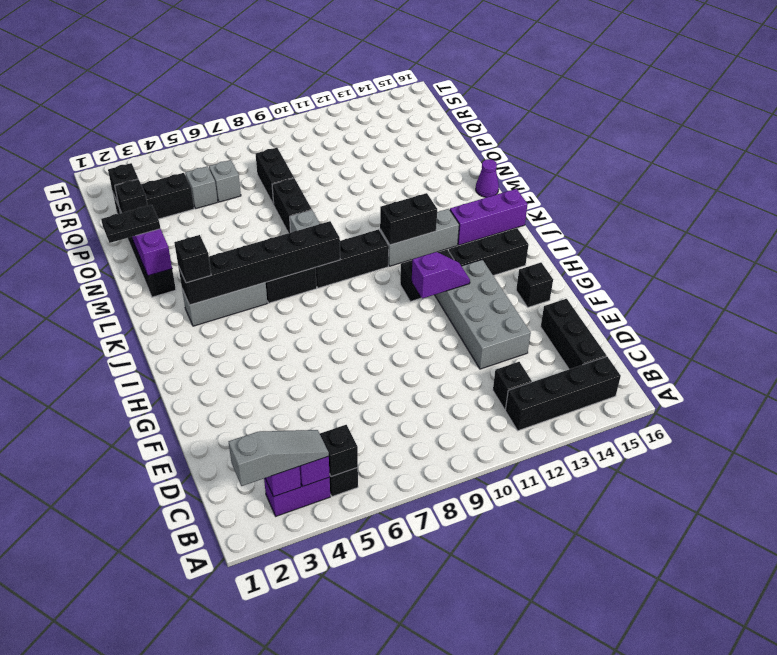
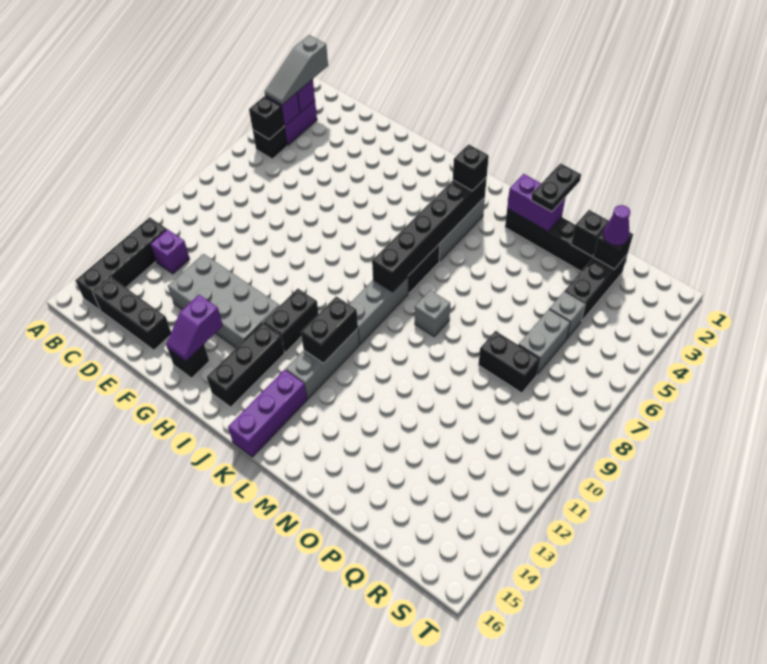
black brick C12 level 1 -> purple brick C12 level 1
purple slope H11:H12 level 2 top 11 -> purple slope G14:G15 level 2 top 14
black brick K8:K10 level 1 -> grey brick K8:K10 level 1
purple cone M16 level 1 -> purple cone Q2 level 3
black brick N8:O8 level 1 -> none
grey brick Q6 level 1 -> grey brick Q6:Q7 level 1

